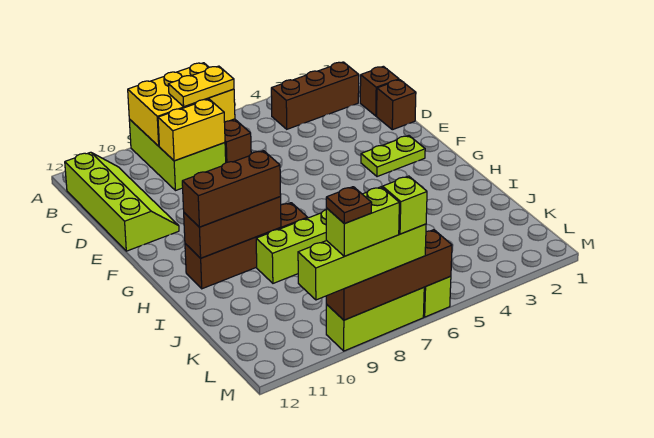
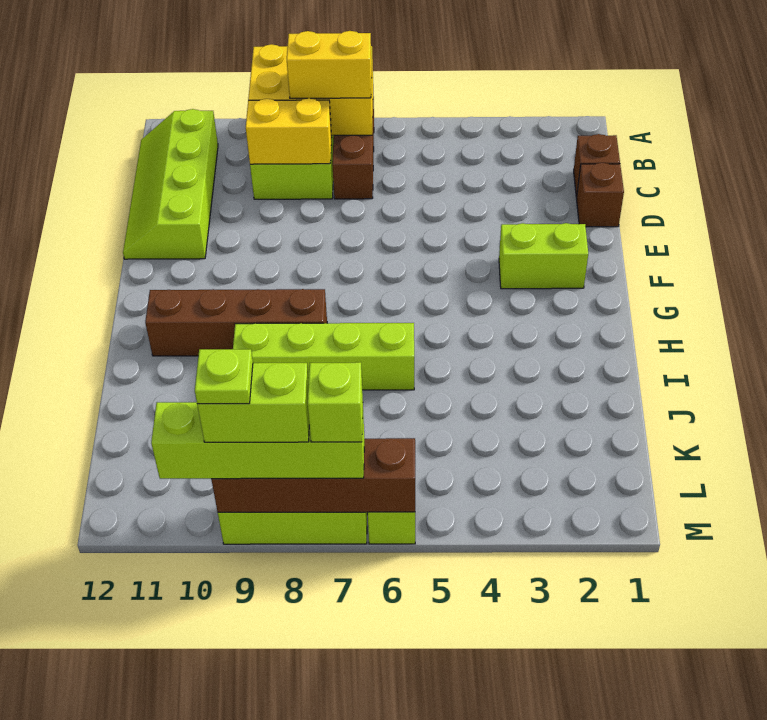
brown brick B2:B4 level 1 -> none
yellow plate B7:B8 level 3 -> yellow brick B7:B8 level 3
lime slope B11:E12 level 1 top 12 -> lime slope B11:E12 level 1 top 11
lime plate F2:F3 level 1 -> lime brick F2:F3 level 1
brown brick H9:H11 level 2 -> none
brown brick H9:H11 level 3 -> none
brown plate M9 level 5 -> lime plate M9 level 5

